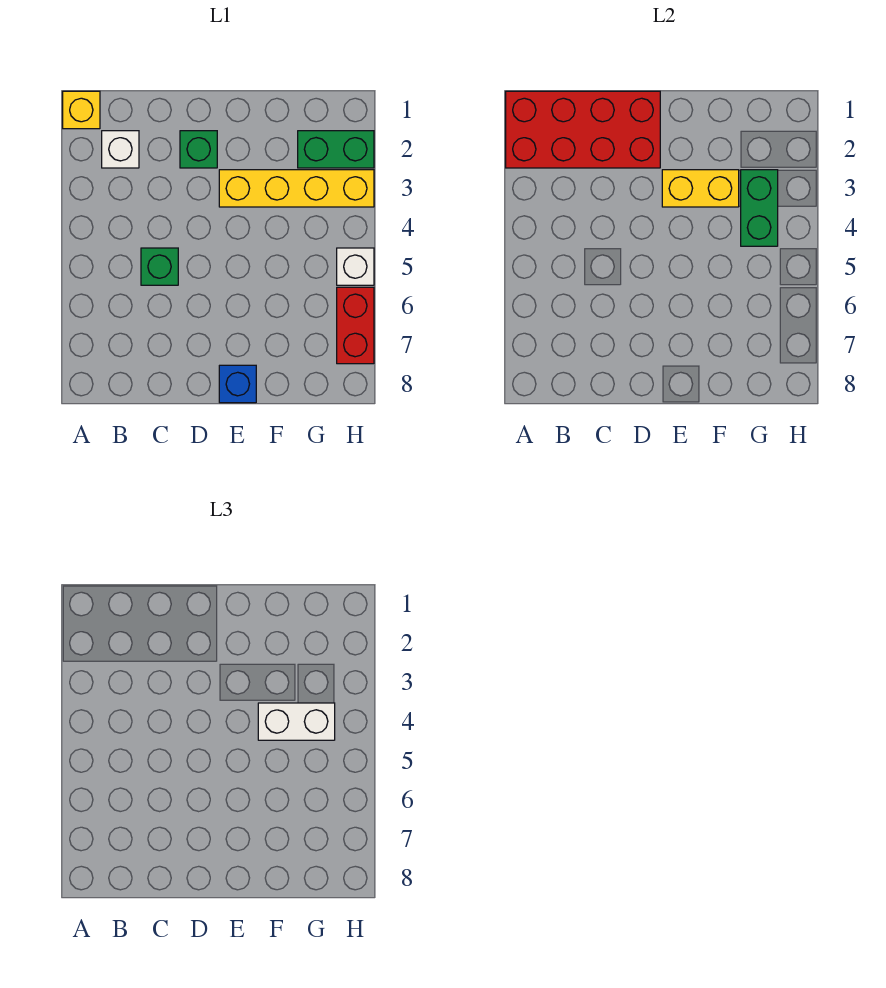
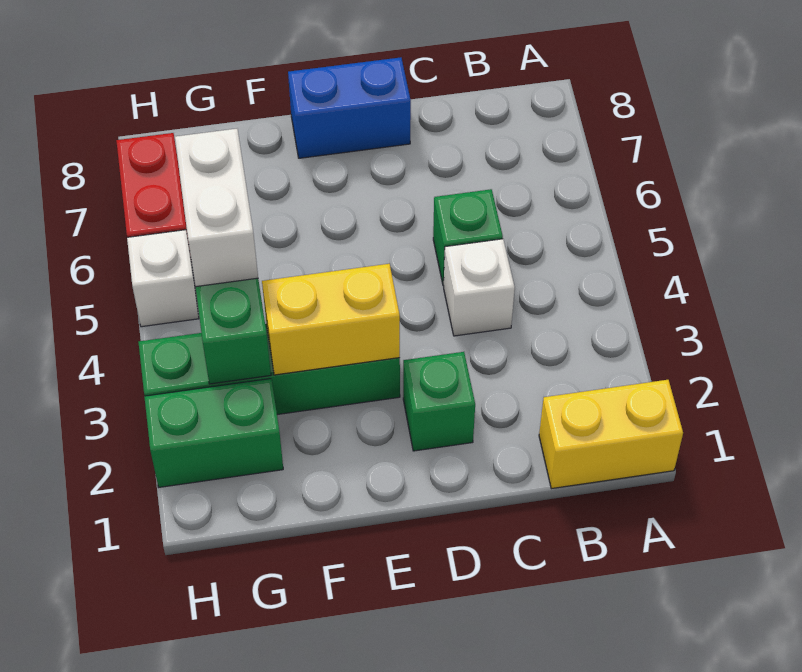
yellow brick A1 level 1 -> yellow brick A1:B1 level 1
red brick A1:D2 level 2 -> none
white brick B2 level 1 -> white brick C4 level 1
yellow brick E3:H3 level 1 -> green brick E3:H3 level 1
blue brick E8 level 1 -> blue brick D8:E8 level 1
white brick F4:G4 level 3 -> white brick G4:G5 level 3

